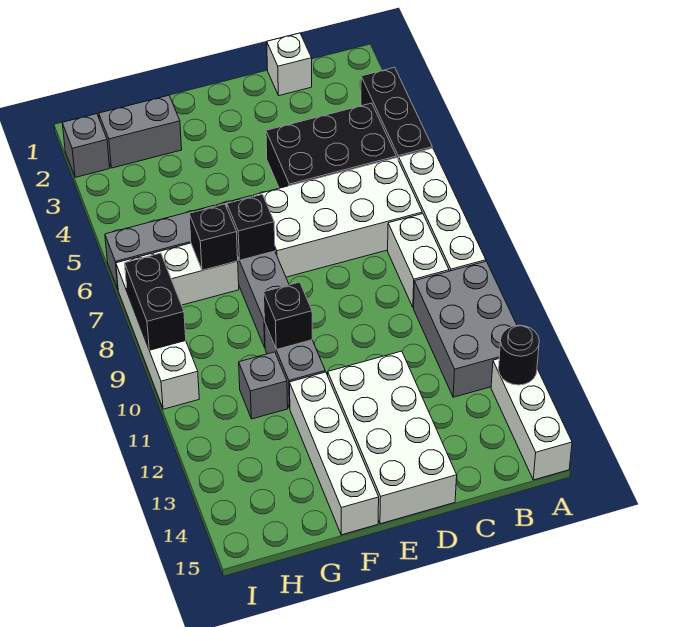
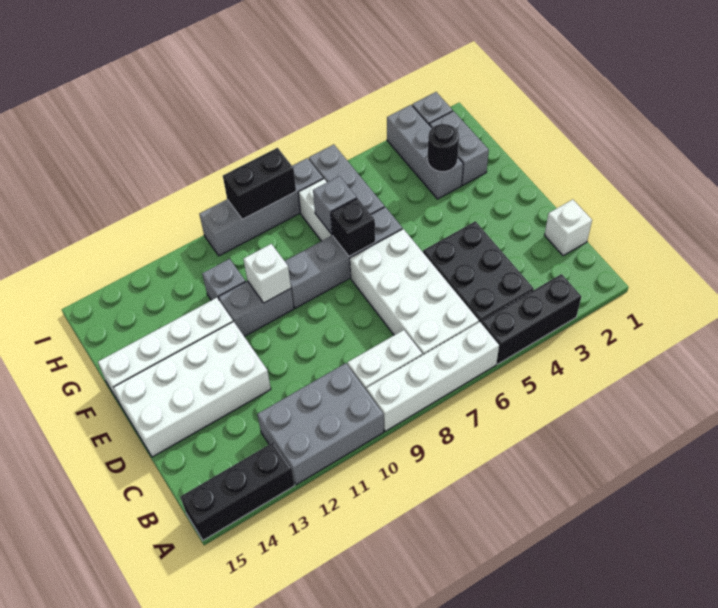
white brick A13:A15 level 1 -> black brick A13:A15 level 1
black round brick A13 level 2 -> black round brick G3 level 2
black brick F10 level 2 -> white brick F10 level 2
none -> grey brick G3:I3 level 1
black brick G7 level 2 -> grey brick G7 level 2
white brick I7:I10 level 1 -> grey brick I7:I10 level 1

